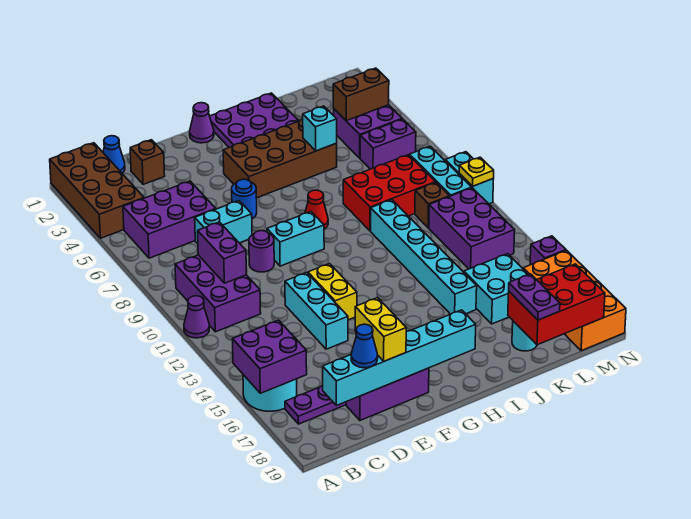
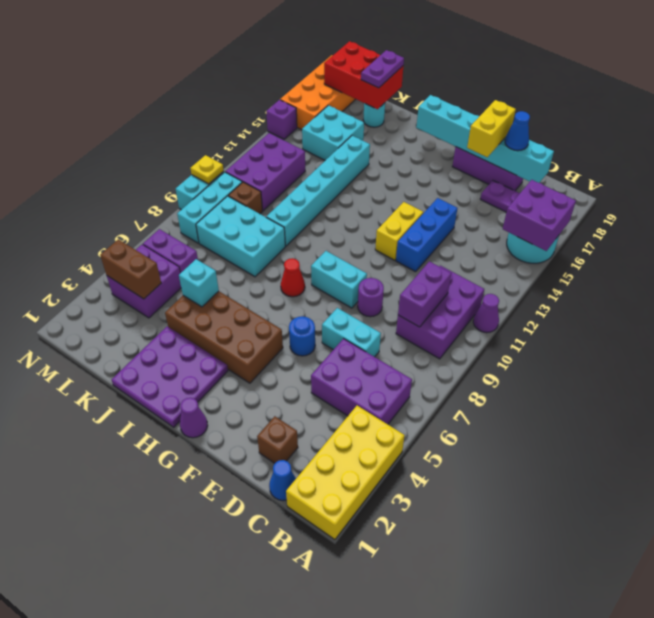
brown brick A1:B4 level 1 -> yellow brick A1:B4 level 1
cyan brick E12:E14 level 1 -> blue brick E12:E14 level 1
red brick J8:L9 level 1 -> cyan brick J8:L9 level 1

